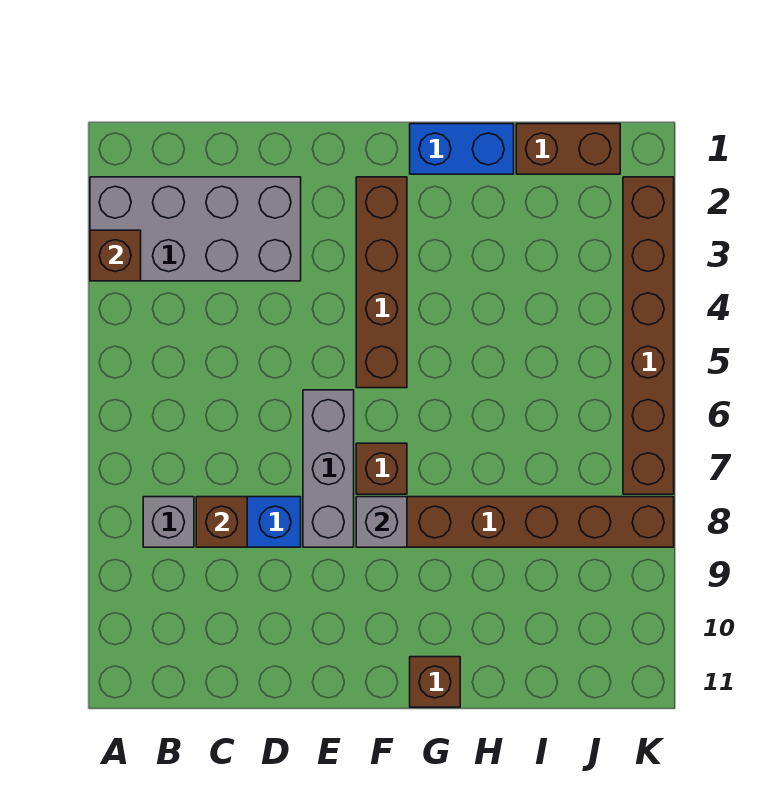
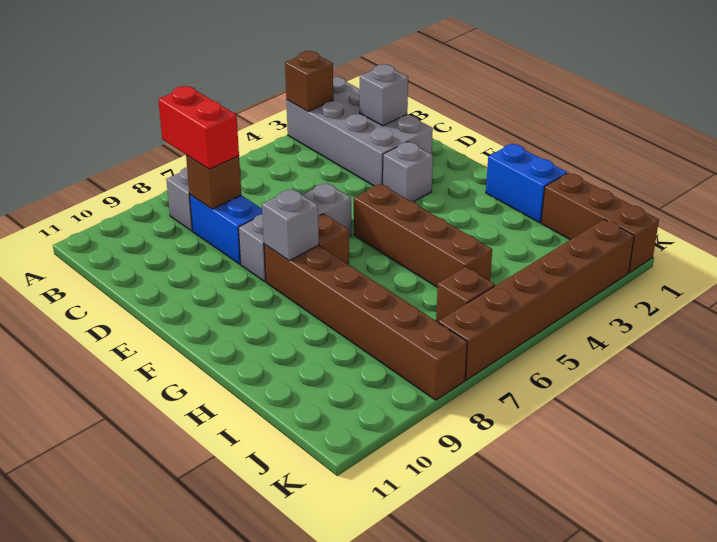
none -> red brick B8:C8 level 3
none -> grey brick C2 level 2
none -> grey brick E3 level 1
brown brick F2:F5 level 1 -> brown brick F5:I5 level 1
brown brick G11 level 1 -> brown brick J6 level 1
brown brick I1:J1 level 1 -> brown brick I1:K1 level 1

